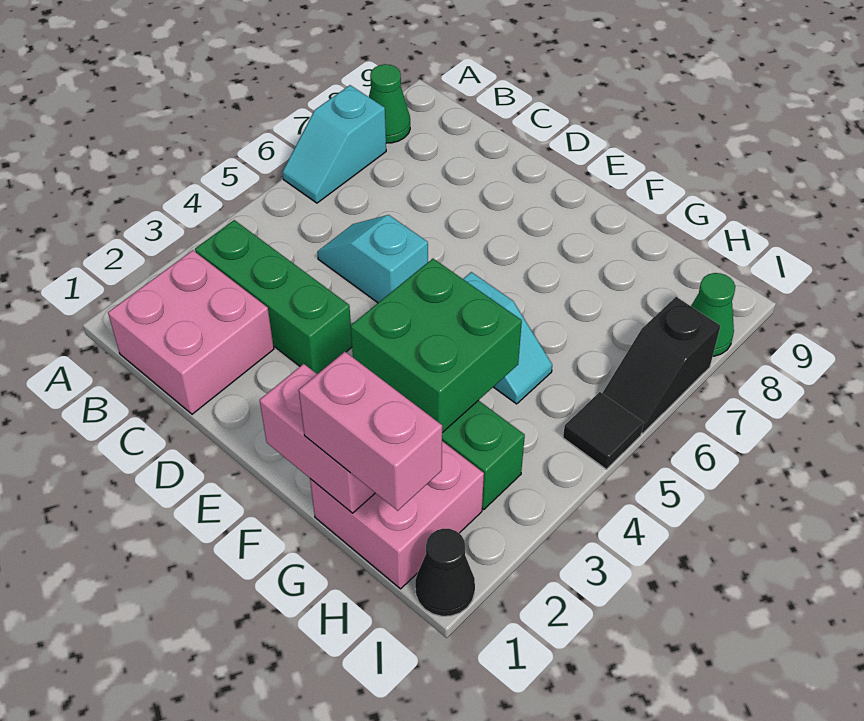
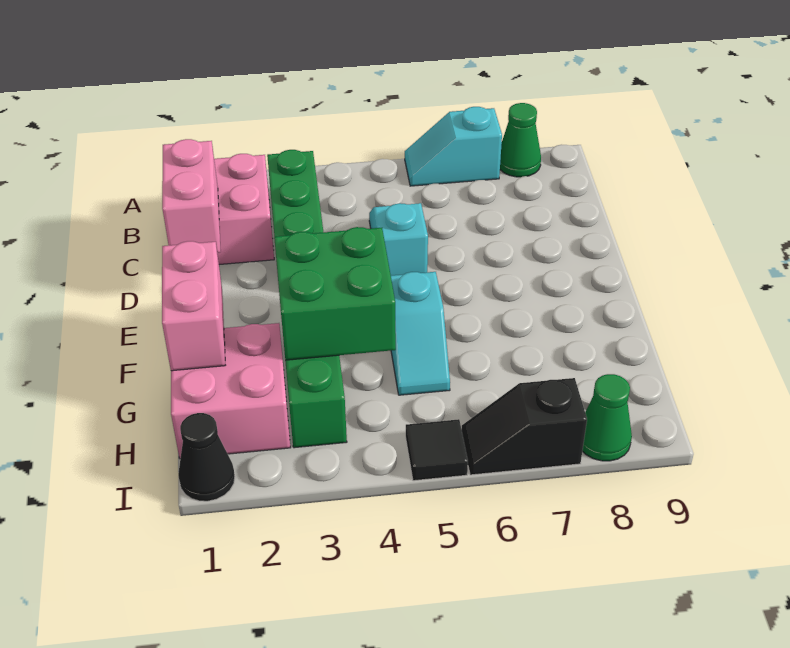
pink brick G1:H1 level 3 -> pink brick C1:D1 level 2

